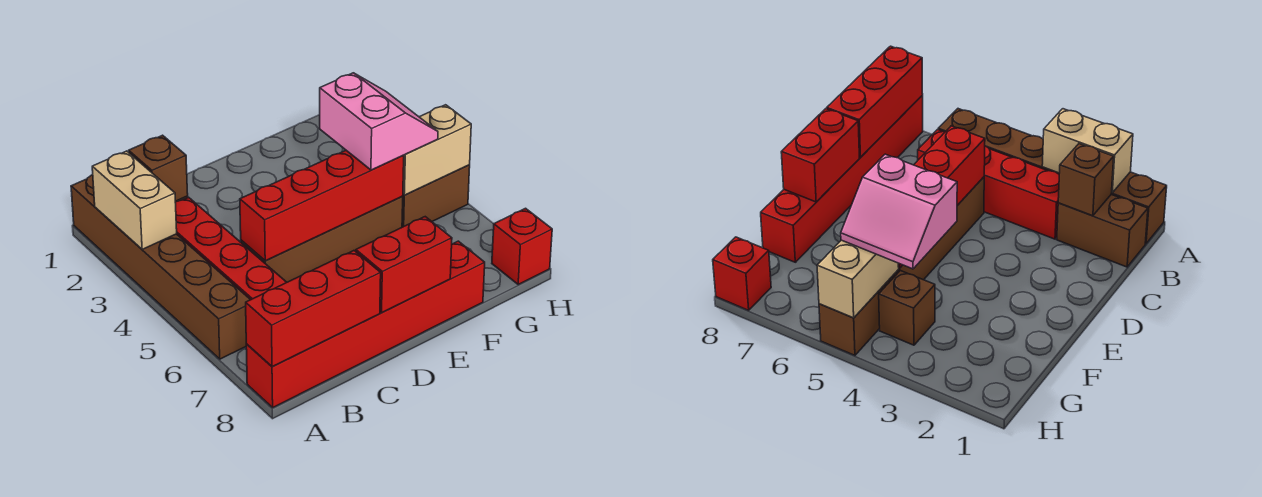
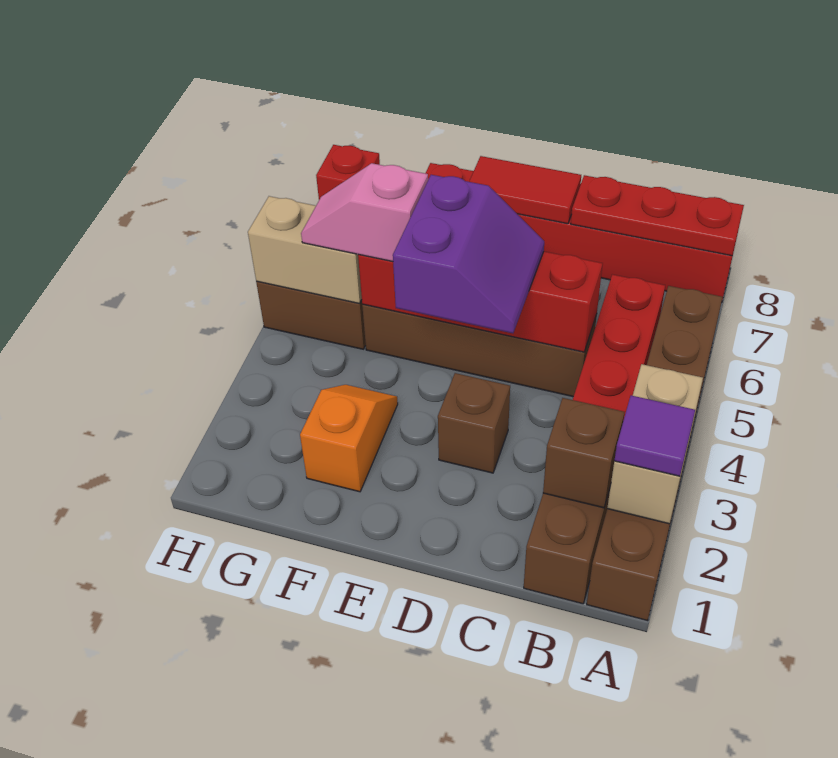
none -> purple tile A2 level 3
red brick A8:C8 level 2 -> red plate A8:C8 level 2
none -> purple slope D4:E5 level 3 top E
red brick D8:E8 level 2 -> red tile D8:E8 level 2
none -> orange slope F2:F3 level 1 top 2
pink slope F4:G5 level 3 top F -> pink slope F5:G5 level 3 top F
brown brick G4 level 1 -> brown brick D3 level 1

